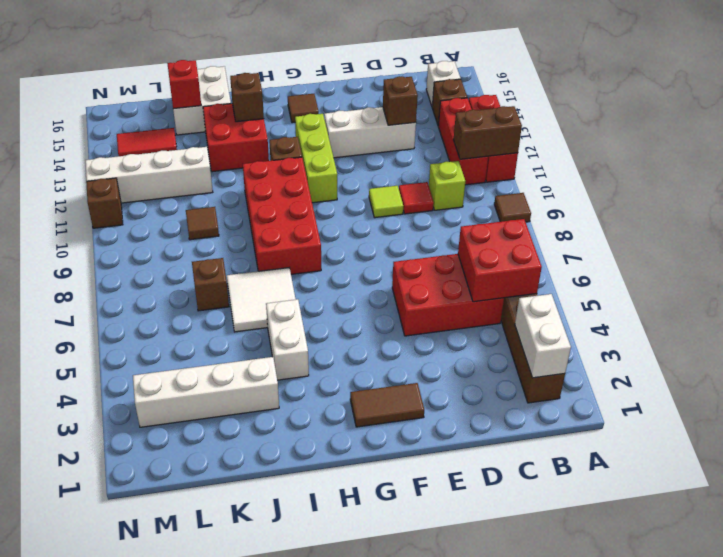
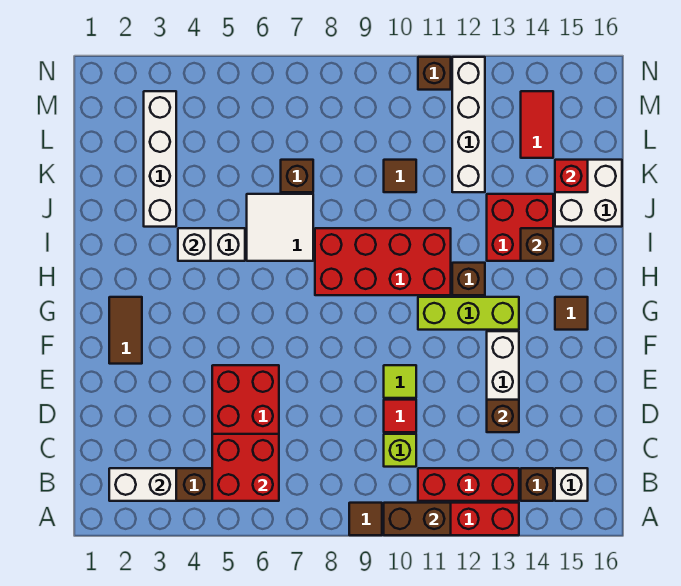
brown brick A11:B11 level 2 -> brown brick A10:A11 level 2
none -> white brick I4 level 2

